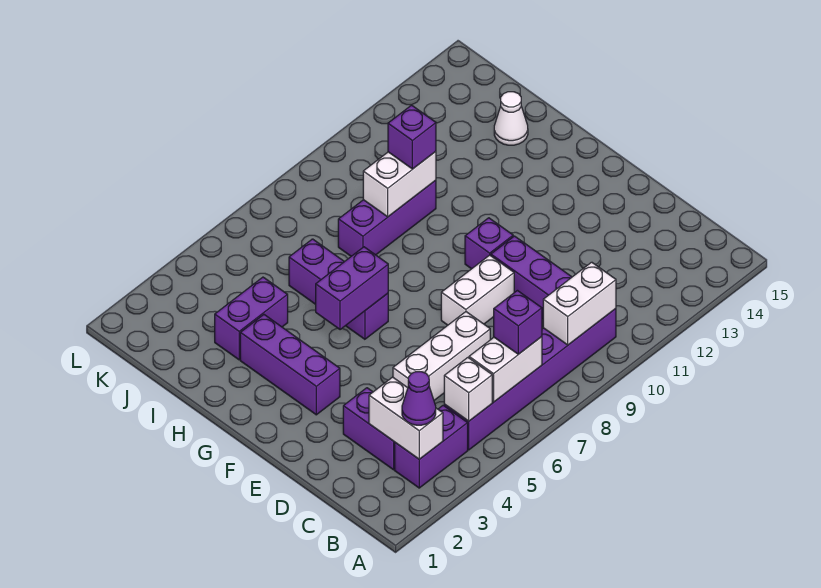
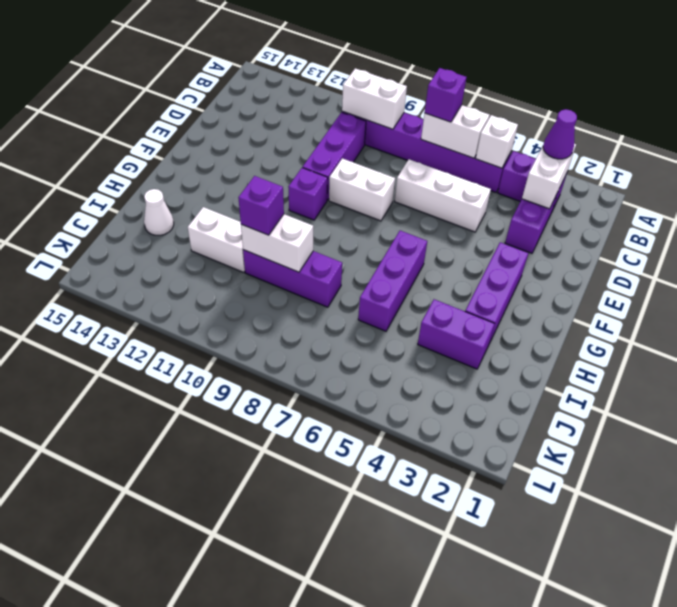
purple brick G5:G6 level 2 -> none
none -> white brick I11:I12 level 1

